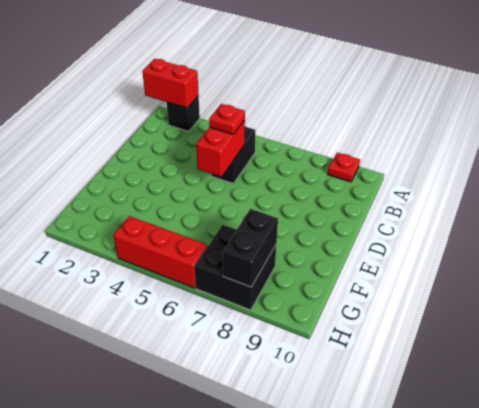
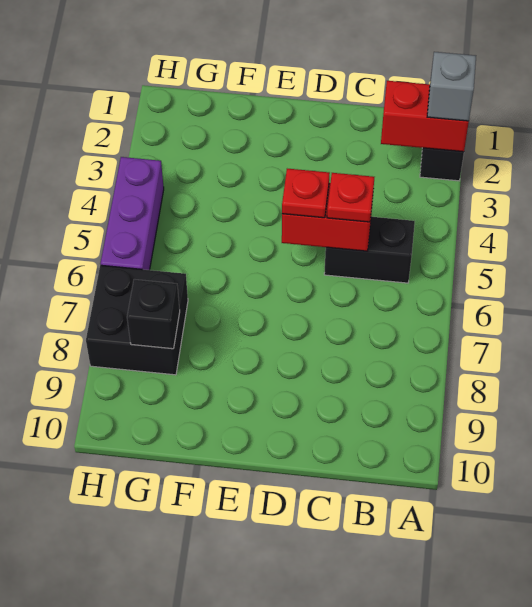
red brick A1:A2 level 2 -> red brick A2:B2 level 2
none -> grey brick A2 level 3
red plate A9 level 1 -> red plate D5 level 3
black brick G8:H8 level 2 -> black brick G8 level 2
red brick H4:H6 level 1 -> purple brick H4:H6 level 1

